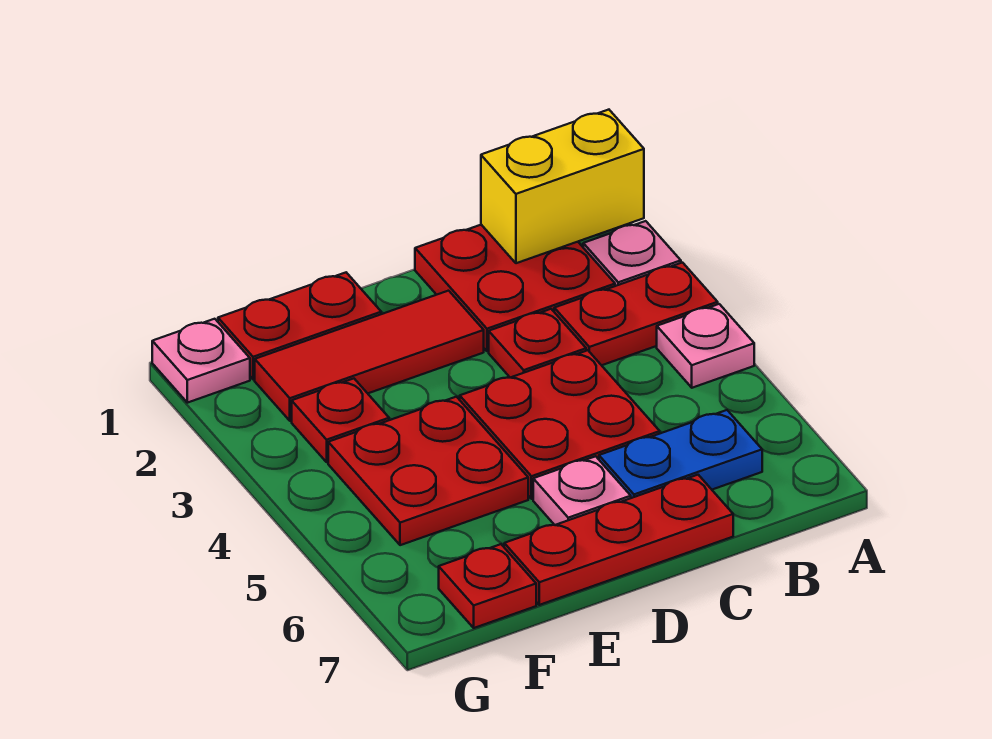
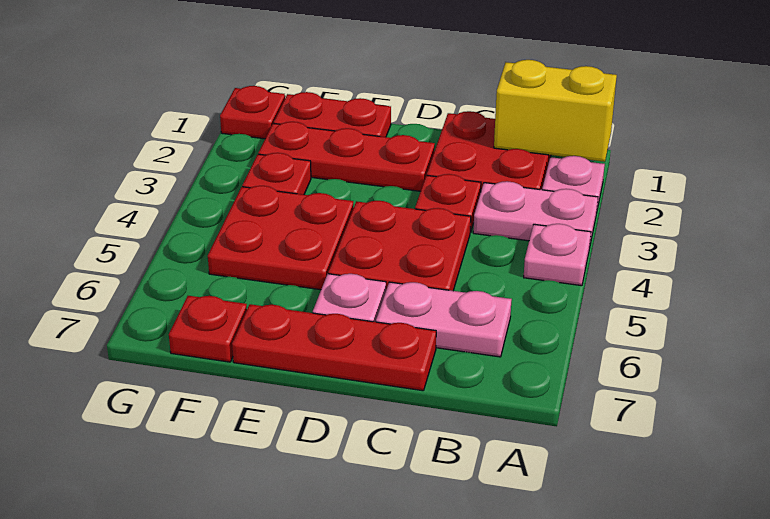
red plate A3:B3 level 1 -> pink plate A3:B3 level 1
blue plate B6:C6 level 1 -> pink plate B6:C6 level 1
red tile D2:F2 level 1 -> red plate D2:F2 level 1
pink plate G1 level 1 -> red plate G1 level 1

